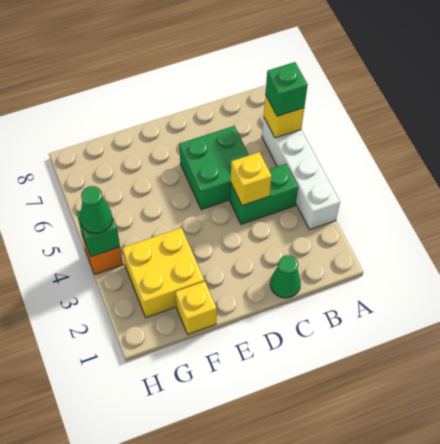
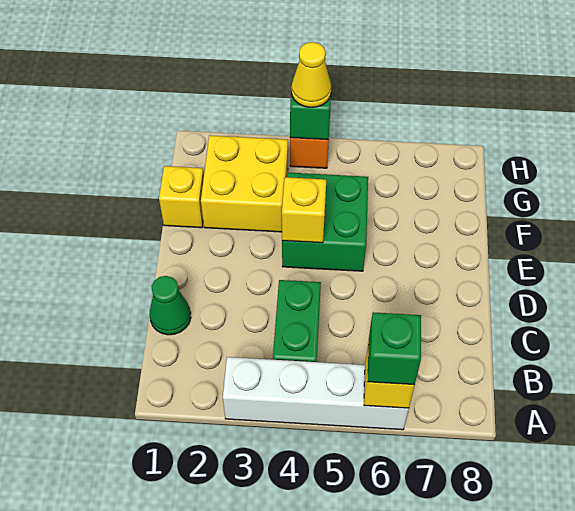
yellow brick C4 level 2 -> yellow brick E4 level 2
green brick C5:D6 level 1 -> green brick E4:F5 level 1
green cone H4 level 3 -> yellow cone H4 level 3

